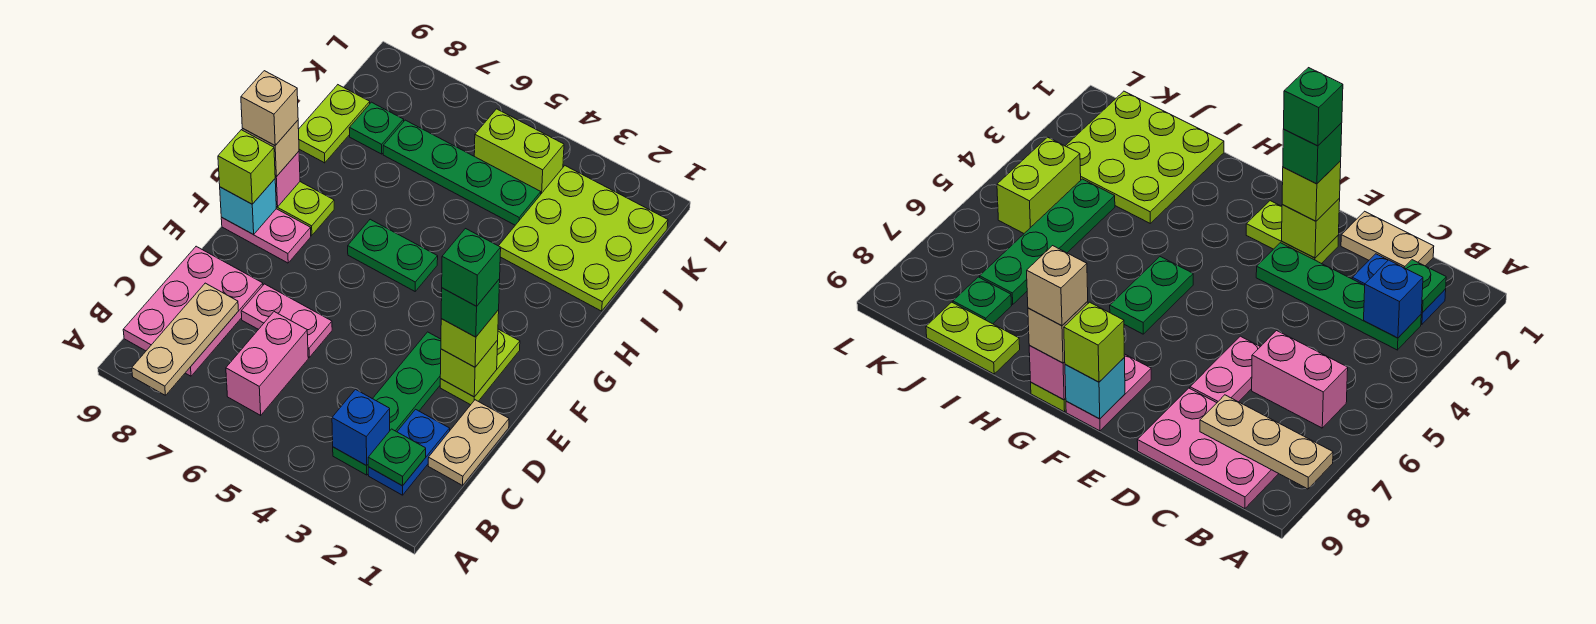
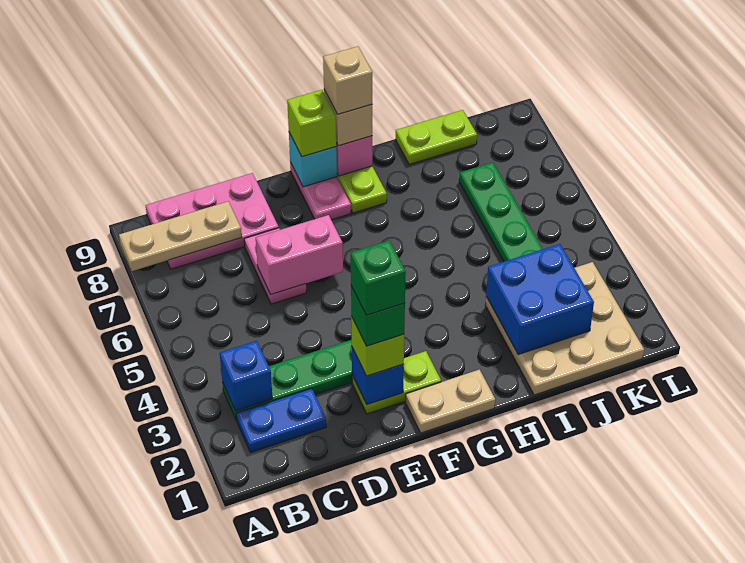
green plate B2 level 2 -> none
pink brick B6:C6 level 1 -> pink brick D6:E6 level 2
tan plate C1:D1 level 1 -> tan plate F1:G1 level 1
lime brick E2 level 2 -> blue brick E2 level 2
green plate G5:G6 level 1 -> none
lime plate I1:K3 level 1 -> tan plate I1:K3 level 1
none -> blue brick I2:J3 level 2
green plate J8 level 1 -> none
lime brick K4:K5 level 1 -> none

